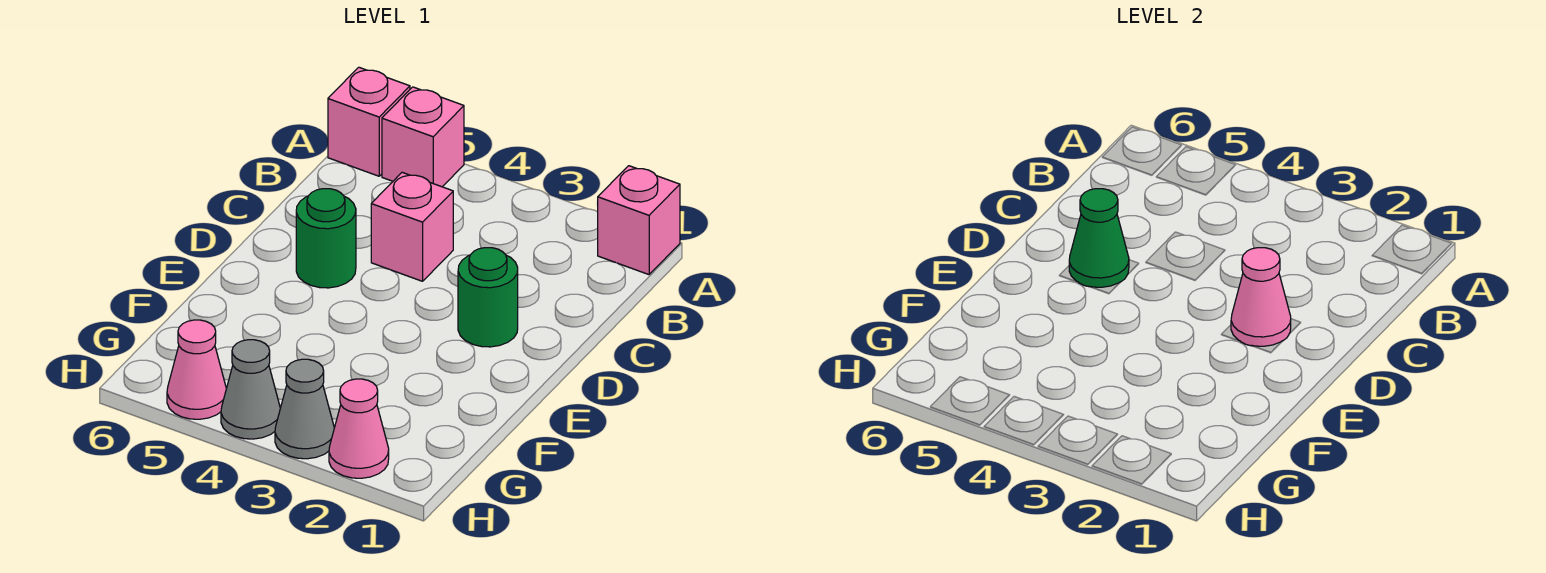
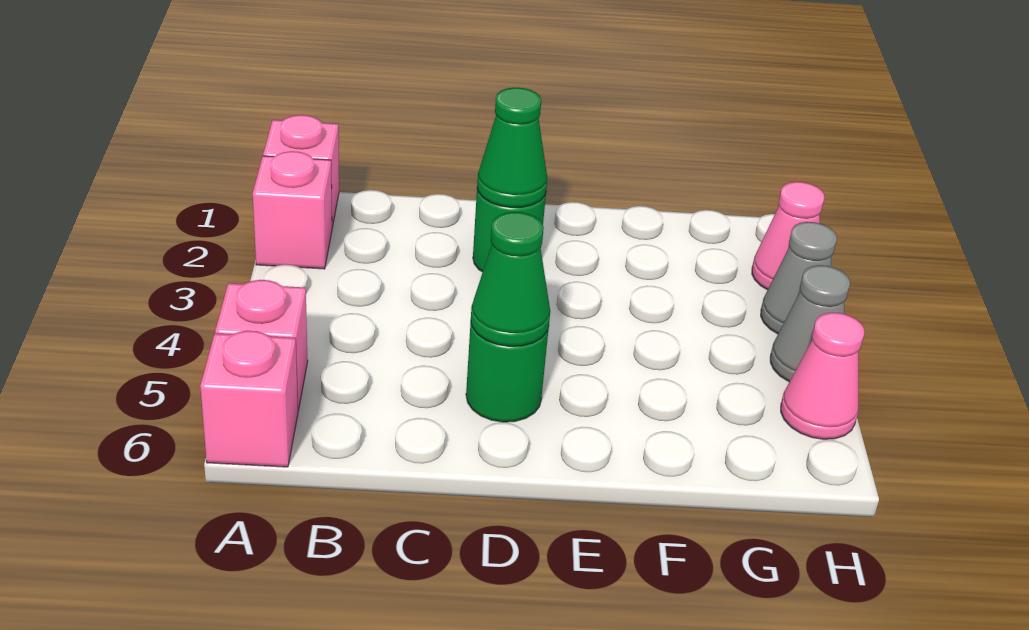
pink brick C4 level 1 -> pink brick A2 level 1
pink cone D2 level 2 -> green cone D2 level 2

